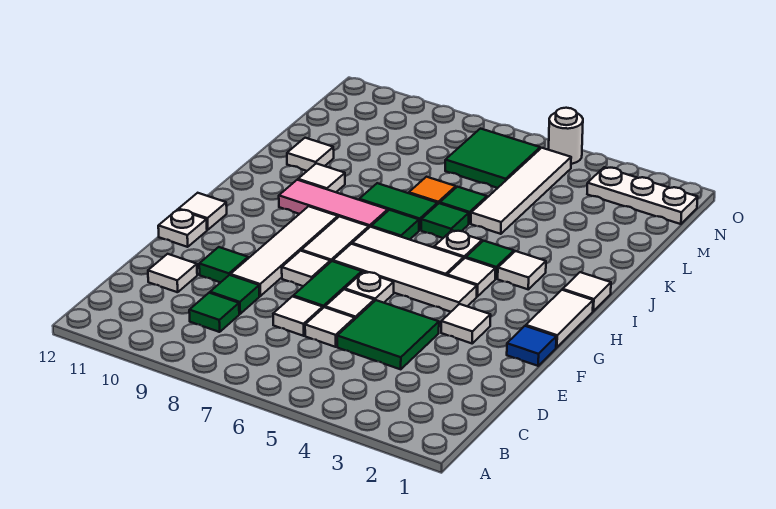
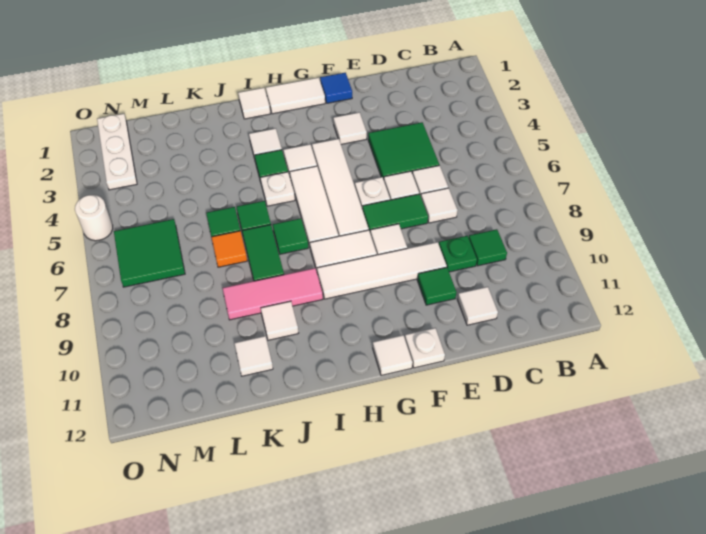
green tile D9 level 1 -> green plate D9 level 1
pink tile I8:I10 level 1 -> pink tile I9:K9 level 1
white tile K5:N5 level 1 -> none

